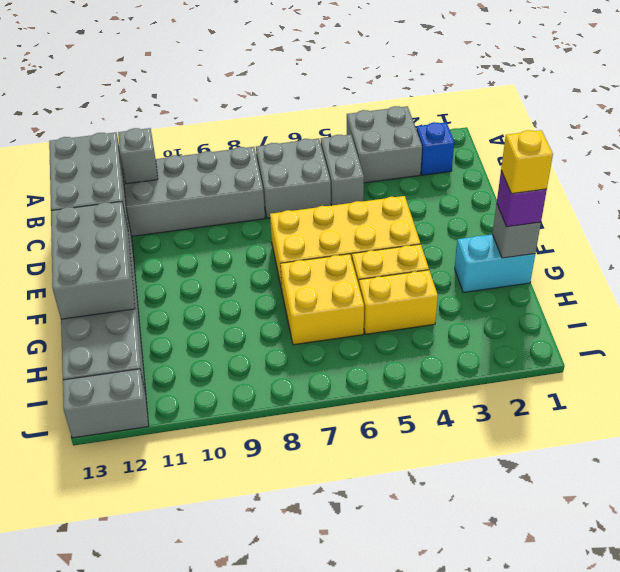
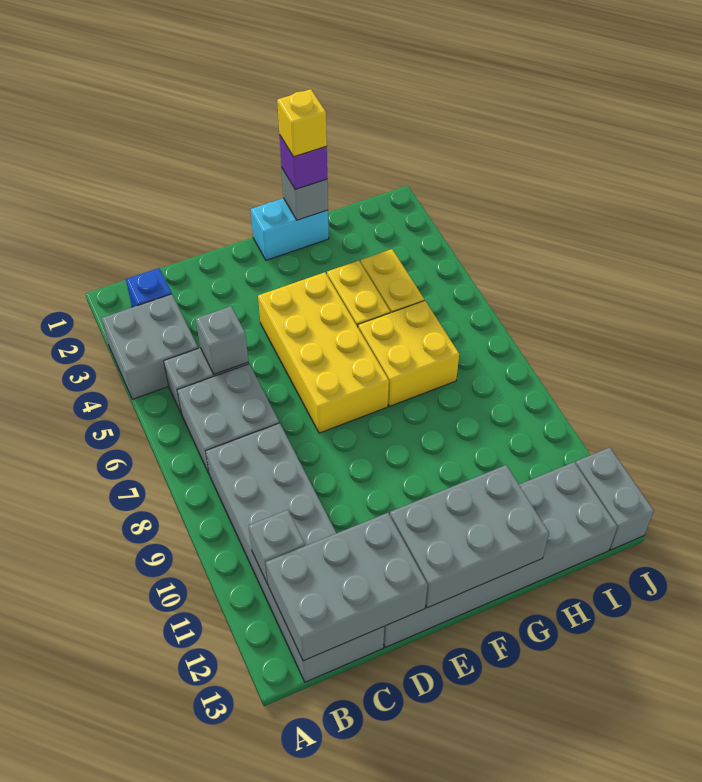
none -> grey brick C5 level 2
cyan brick G1:G2 level 1 -> cyan brick F1:G1 level 1

